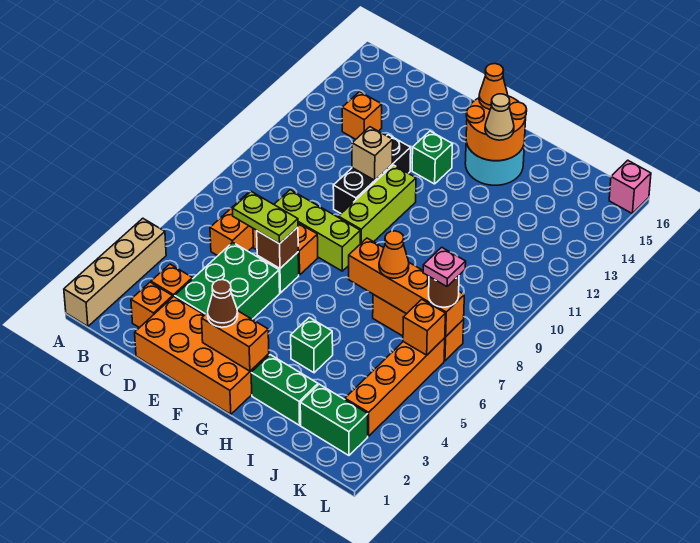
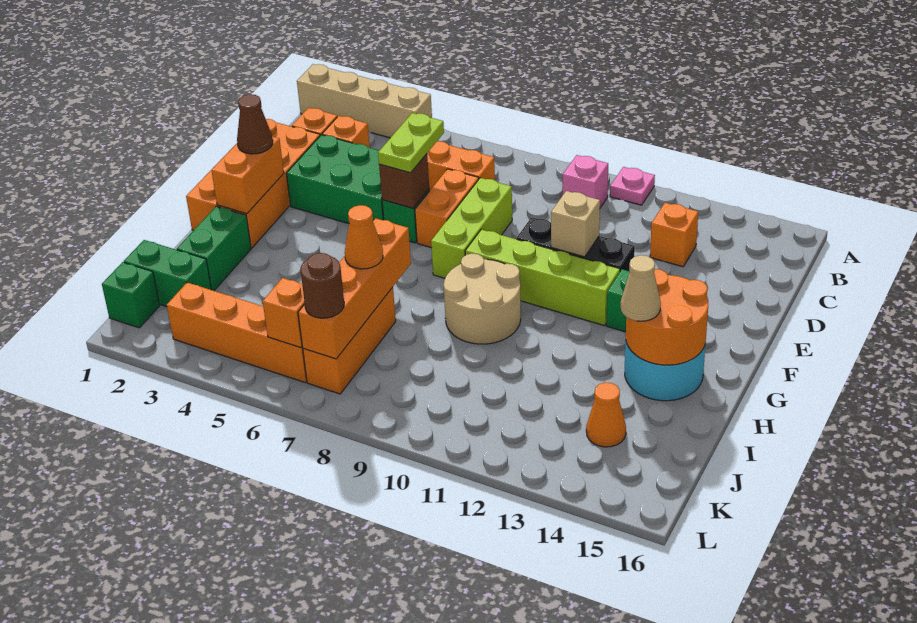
lime brick F9:F11 level 1 -> lime brick F9:F12 level 1
none -> tan round brick G9:H10 level 1
orange cone G15 level 3 -> orange cone J14 level 1
green brick H4 level 1 -> green brick K1 level 1
green brick J2:K2 level 1 -> green brick J1:J2 level 1
pink plate K7 level 4 -> pink plate A11 level 1
pink brick L16 level 1 -> pink brick B10 level 1

